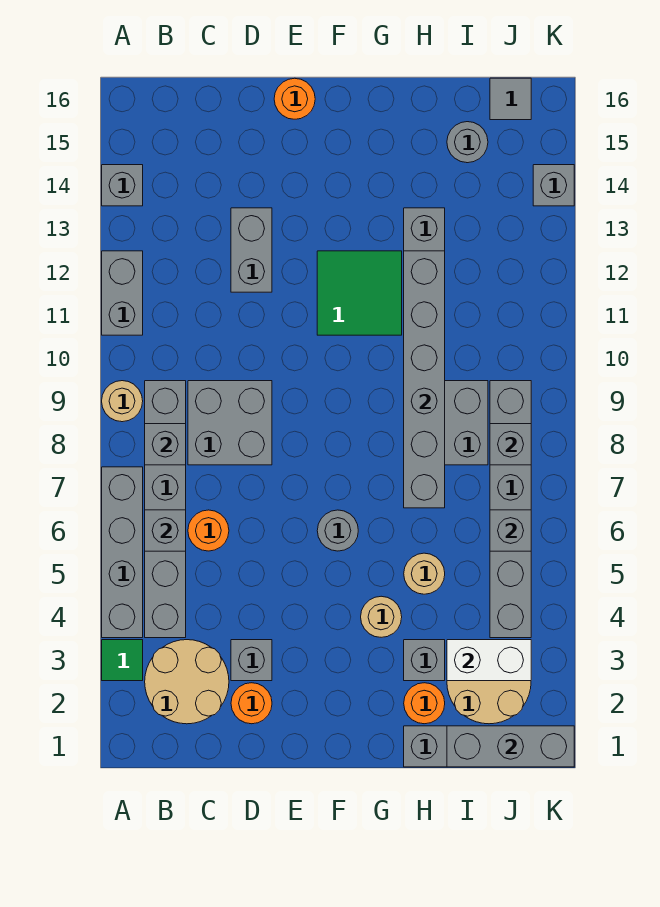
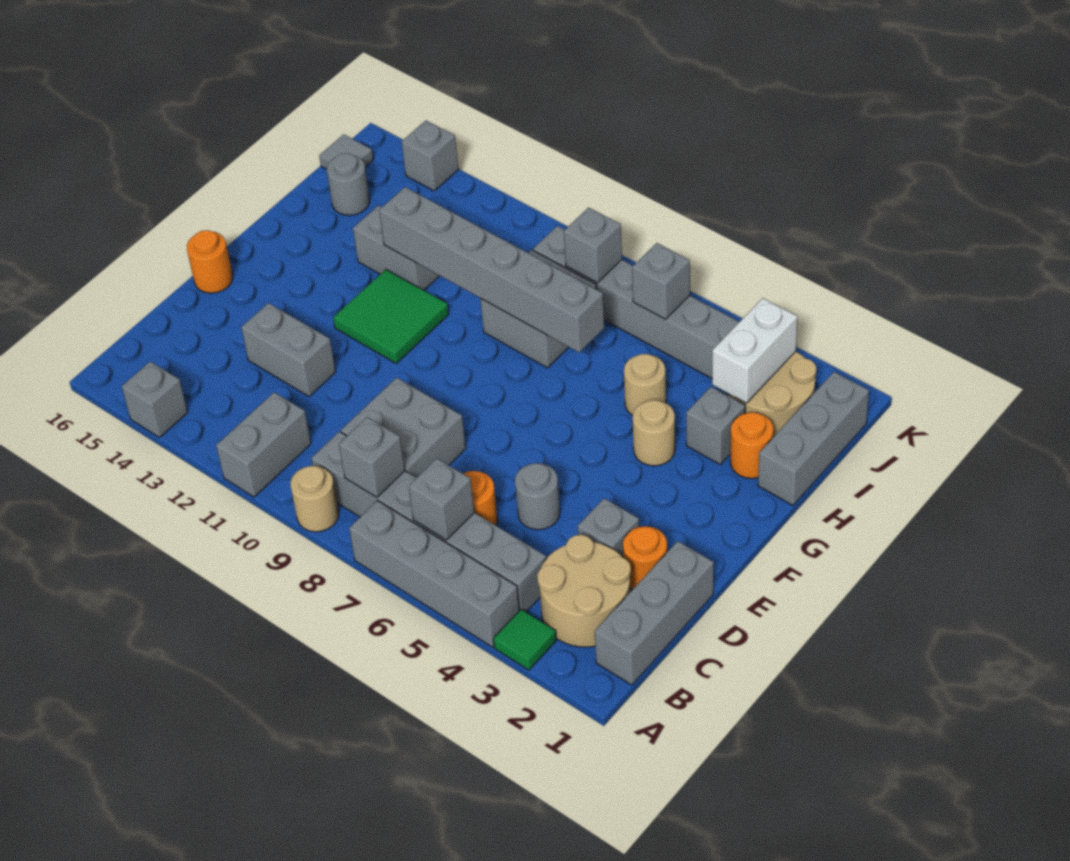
grey brick A11:A12 level 1 -> grey brick A11:B11 level 1
grey round brick F6 level 1 -> grey round brick D5 level 1
grey brick I1:K1 level 2 -> grey brick B1:D1 level 1

